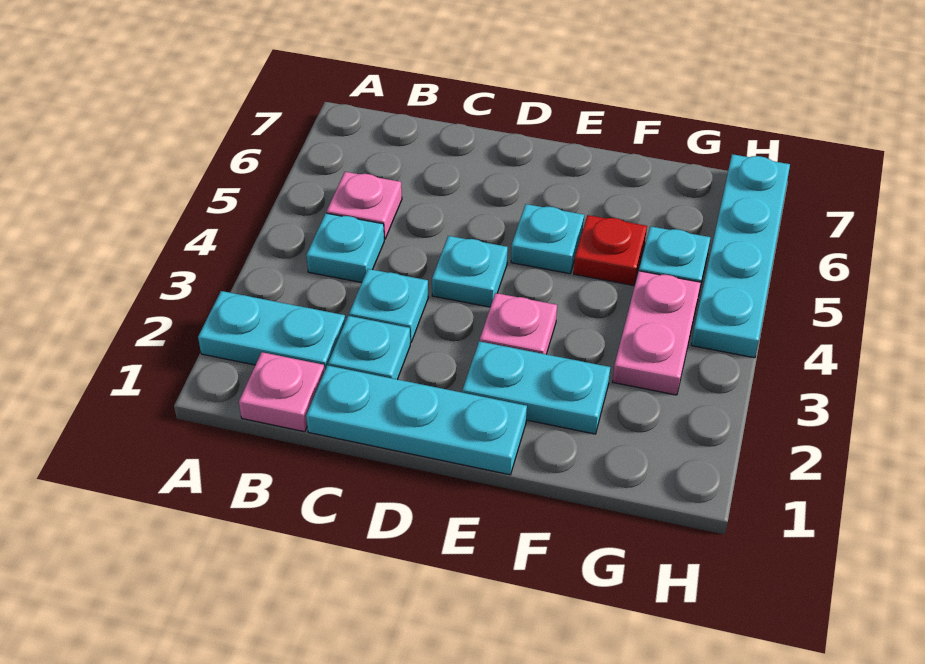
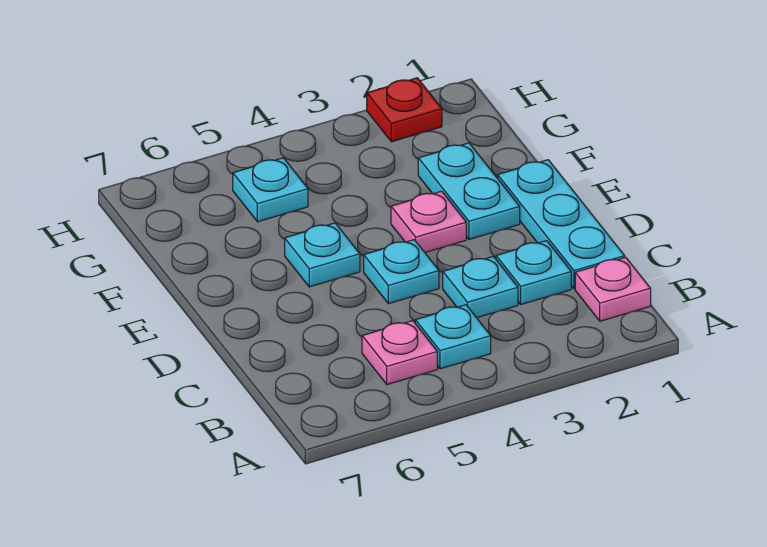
cyan plate A2:B2 level 1 -> none
red plate F5 level 1 -> red plate H2 level 1
pink plate G3:G4 level 1 -> none
cyan plate H4:H7 level 1 -> none

